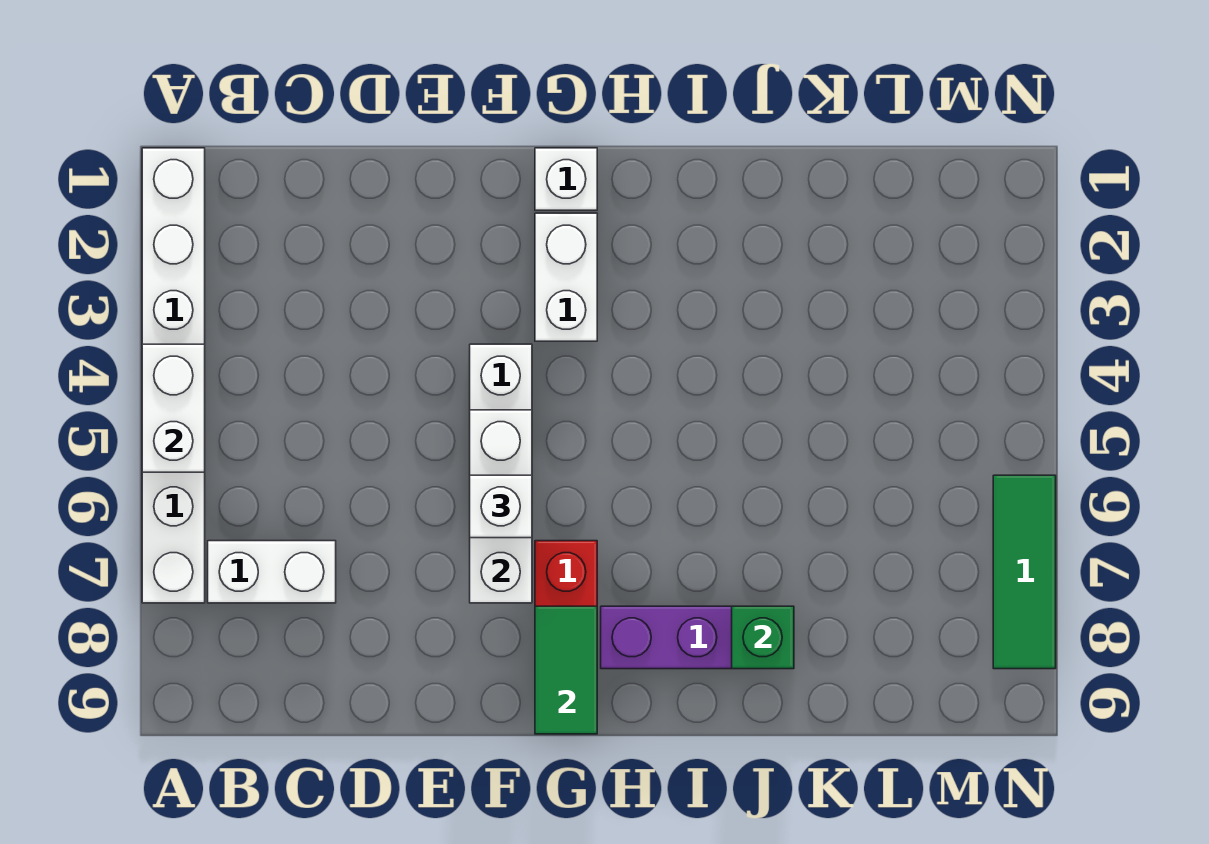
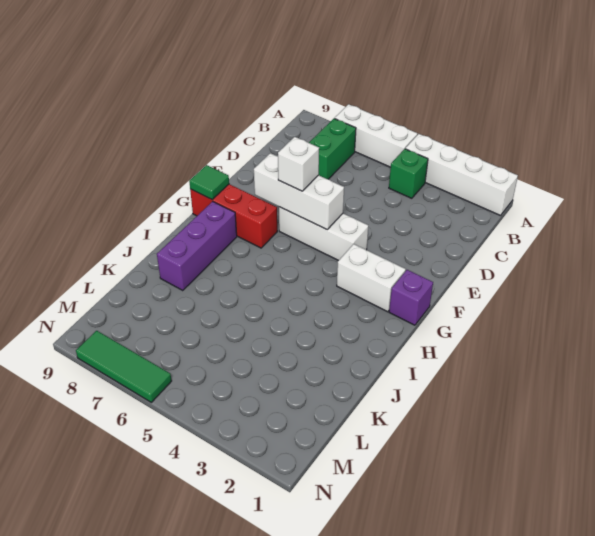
white brick A4:A5 level 2 -> none
white brick B7:C7 level 1 -> green brick B7:C7 level 1
white brick G1 level 1 -> purple brick G1 level 1
green tile G8:G9 level 2 -> green tile G9 level 2
green brick J8 level 2 -> green brick B4 level 1

